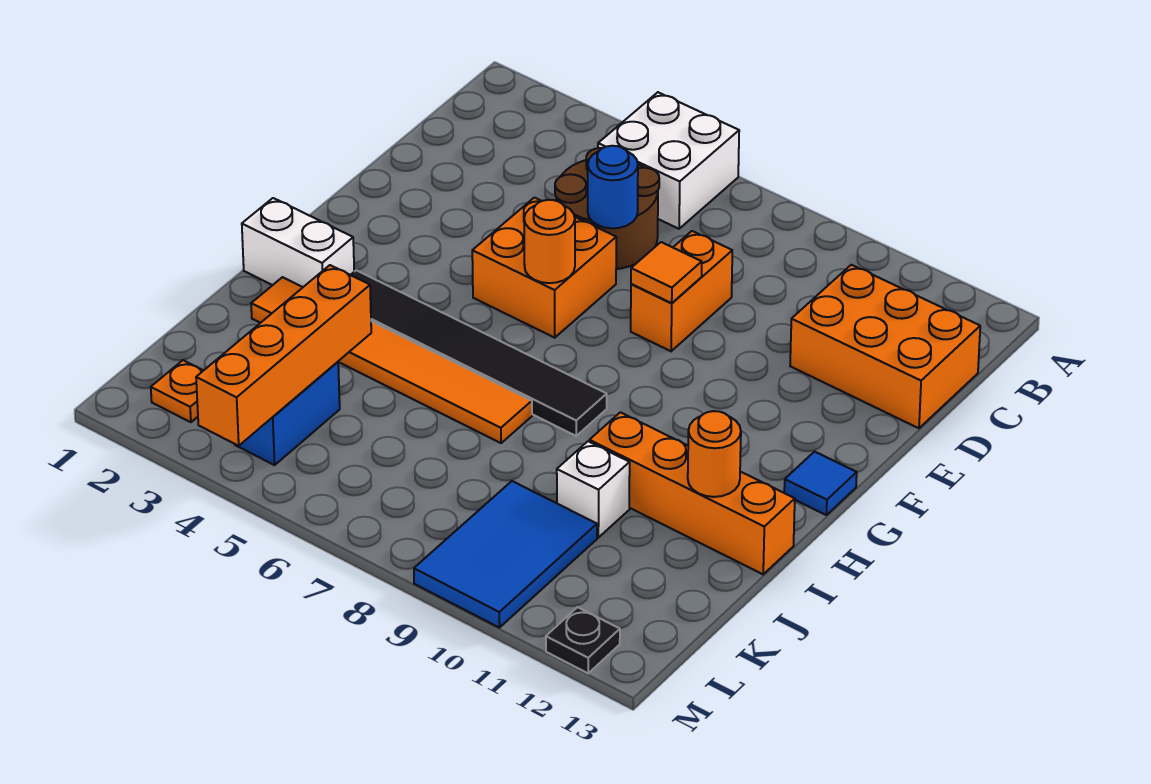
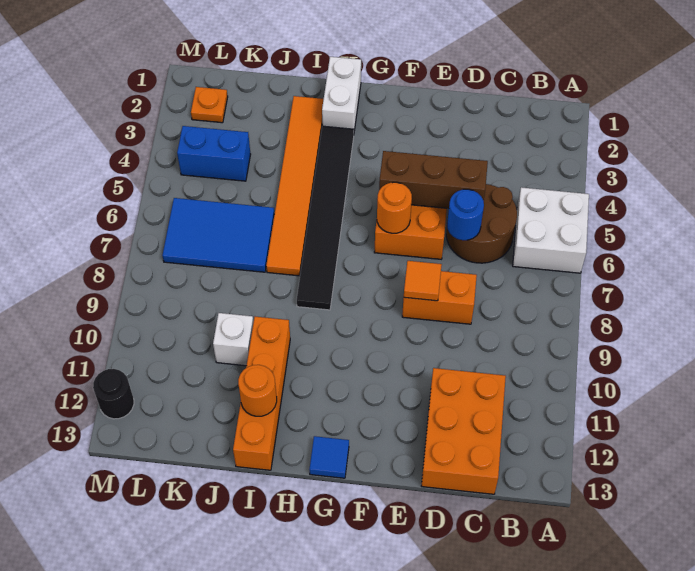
none -> brown brick D5:F5 level 2
orange brick J4:M4 level 2 -> none
blue tile K9:M10 level 1 -> blue tile J6:L7 level 1
black plate M12 level 1 -> black round brick M12 level 1

